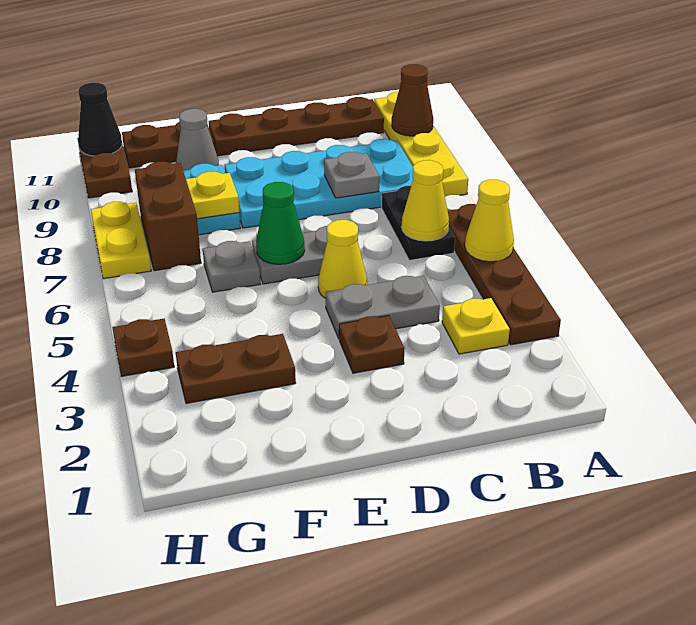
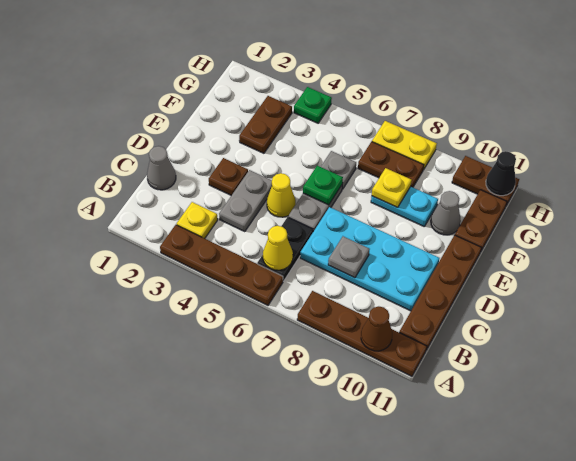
yellow cone A5 level 2 -> none
yellow plate A8:A11 level 1 -> brown plate A8:A11 level 1
black plate B6:B7 level 1 -> black plate B6:C6 level 1
cyan plate B8:E9 level 1 -> cyan plate C7:D10 level 1
none -> grey cone C1 level 1
green cone E6 level 2 -> green plate E6 level 2
brown brick G7:G8 level 1 -> brown plate G7:G8 level 1
brown plate H4 level 1 -> green plate H4 level 1

